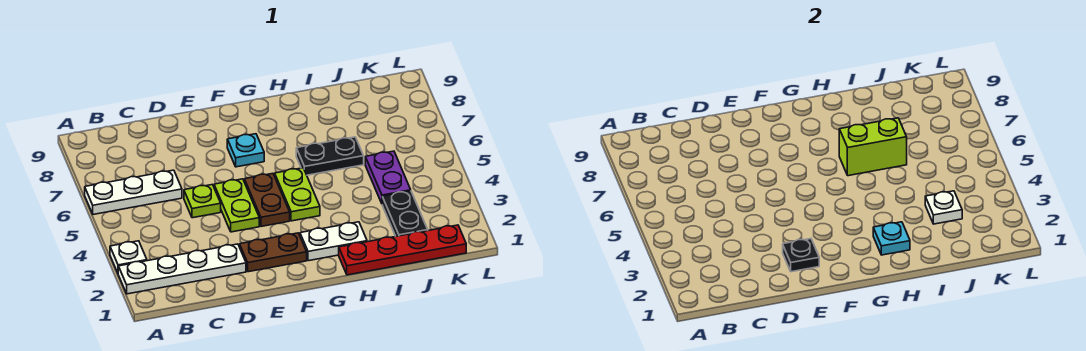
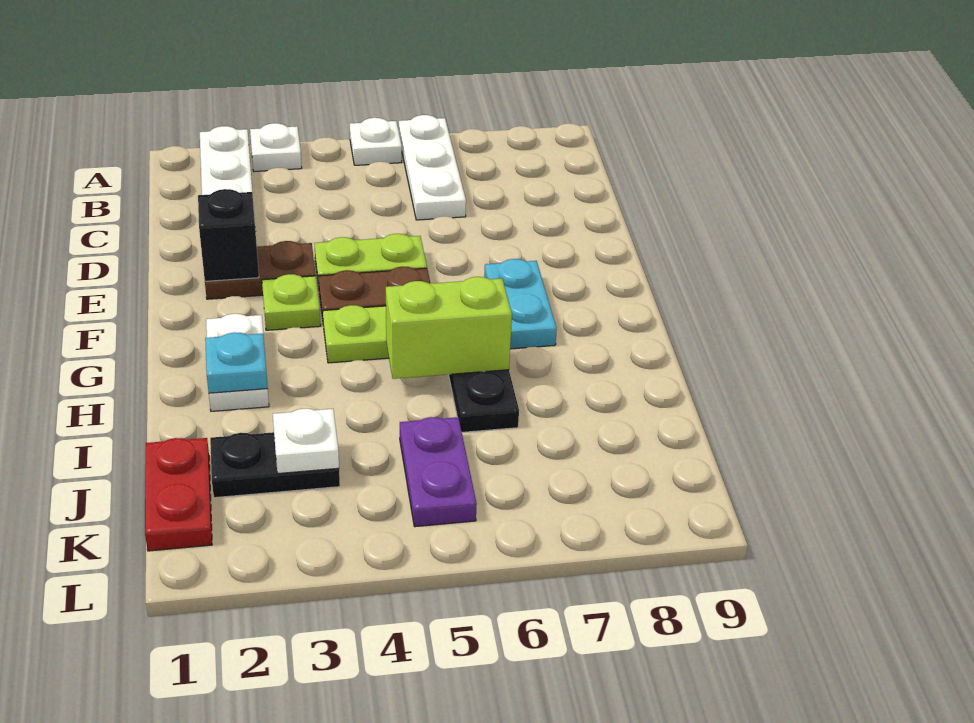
none -> white plate A5 level 1
lime plate D5 level 1 -> lime plate F3 level 1
brown plate E2:F2 level 1 -> brown plate E2:E3 level 1
black plate E2 level 2 -> black brick E2 level 2
cyan plate F7 level 1 -> cyan plate F7:G7 level 1
red plate H1:K1 level 1 -> red plate J1:K1 level 1
lime brick H6:I6 level 2 -> lime brick H5:H6 level 2
purple plate J4:J5 level 1 -> purple plate J5:K5 level 1

